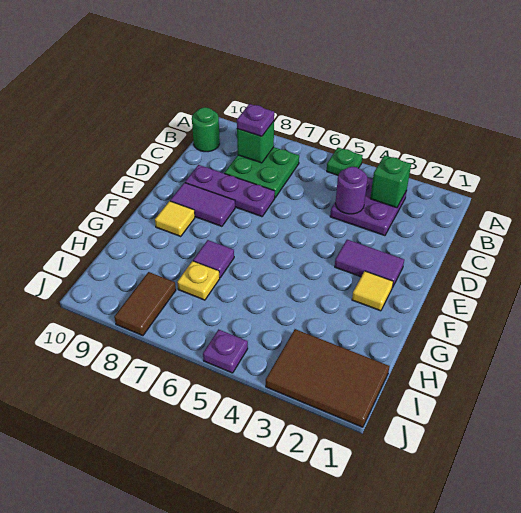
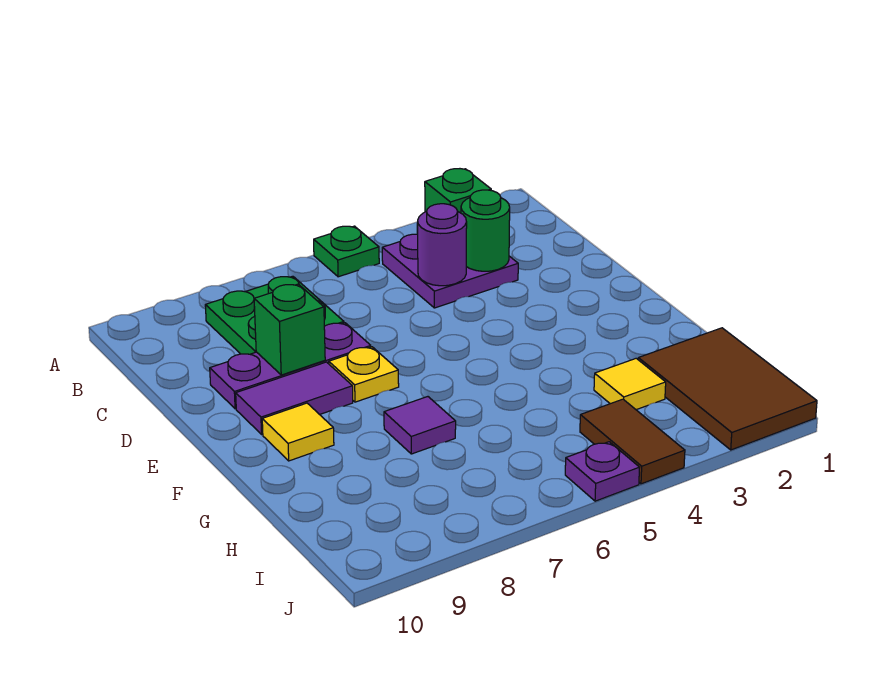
green brick B8 level 2 -> green brick D8 level 2
purple plate B8 level 3 -> none
green round brick B10 level 1 -> green round brick C3 level 2
purple tile E2:E3 level 1 -> none
yellow tile F2 level 1 -> yellow tile H3 level 1
yellow plate H7 level 1 -> yellow plate E7 level 1
brown tile I1:J3 level 1 -> brown tile H1:J2 level 1
brown tile I8:J8 level 1 -> brown tile I4:J4 level 1

